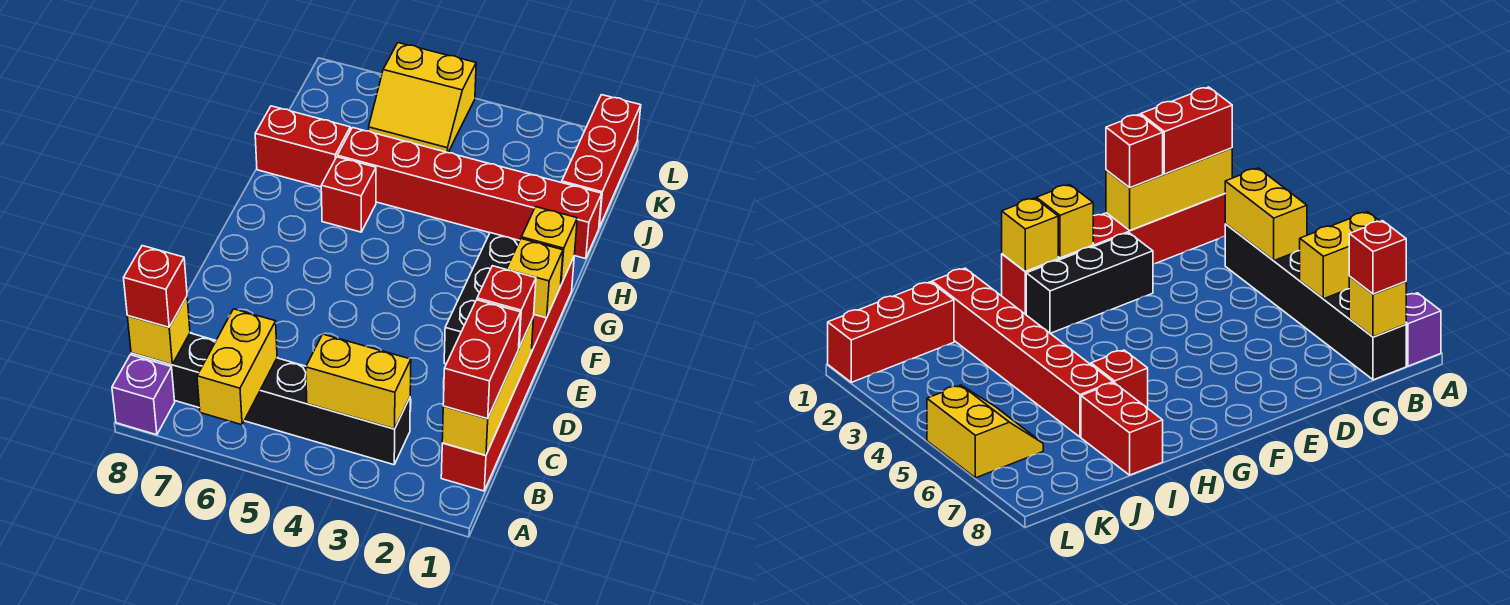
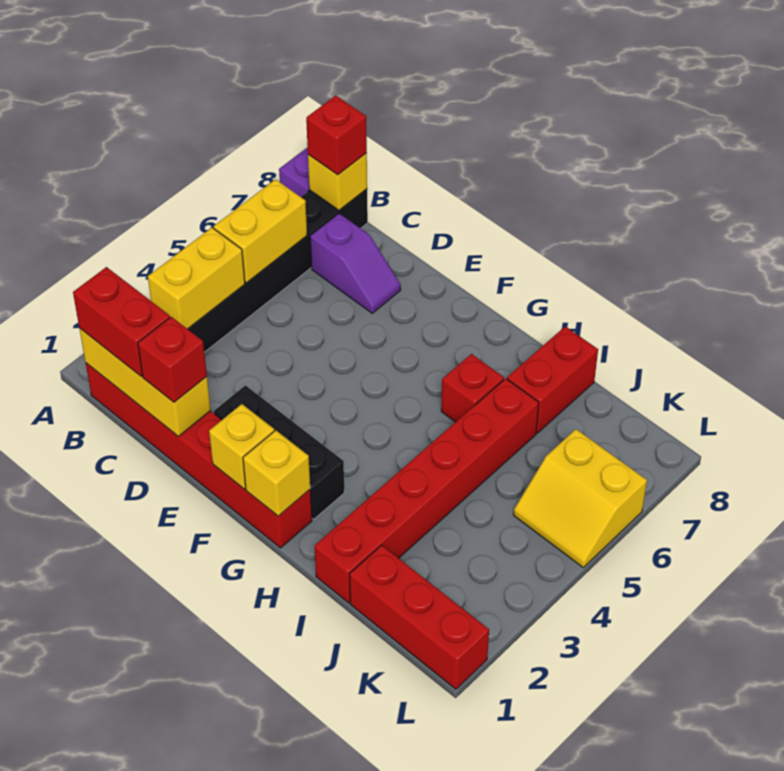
yellow brick A6:B6 level 2 -> yellow brick B5:B6 level 2
none -> purple slope C7:D7 level 1 top C
yellow slope K5:L6 level 1 top L -> yellow slope K5:L6 level 1 top 6

